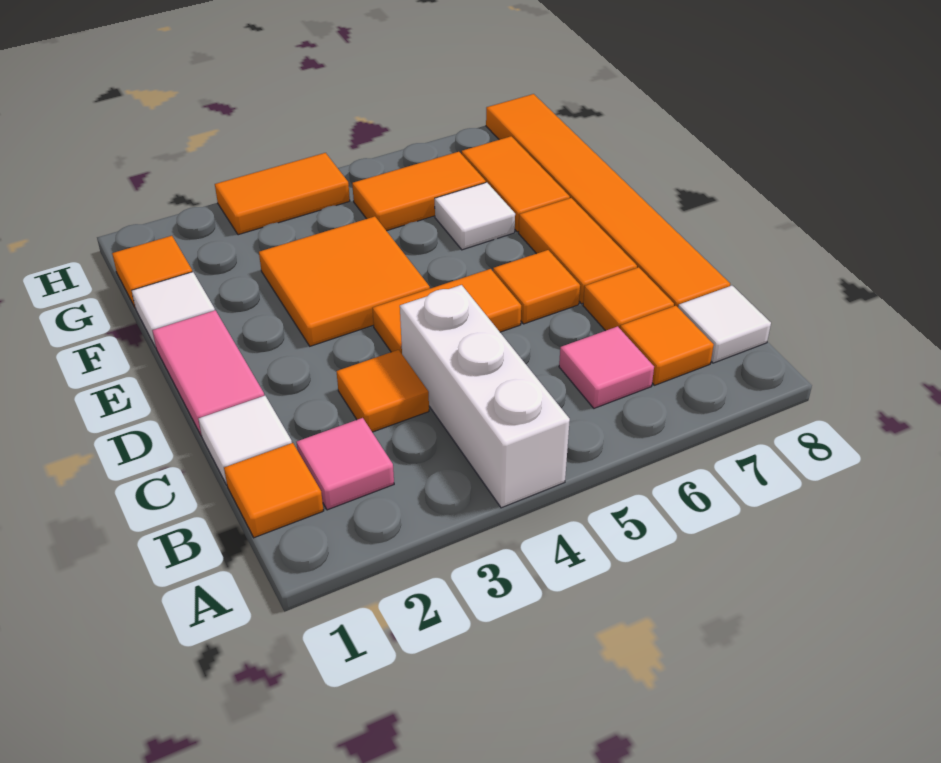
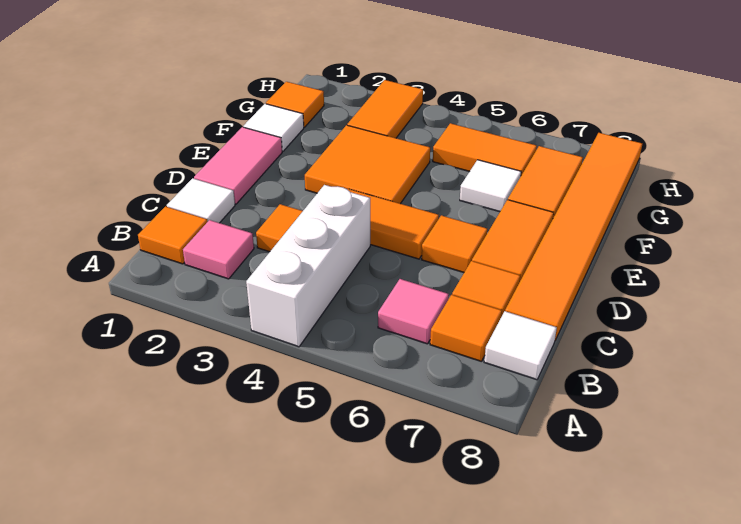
orange tile H3:H4 level 1 -> orange tile G3:H3 level 1

